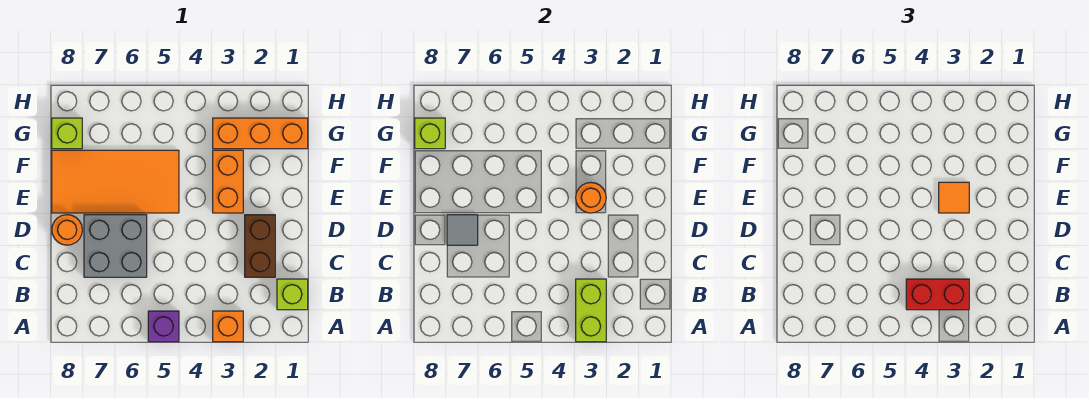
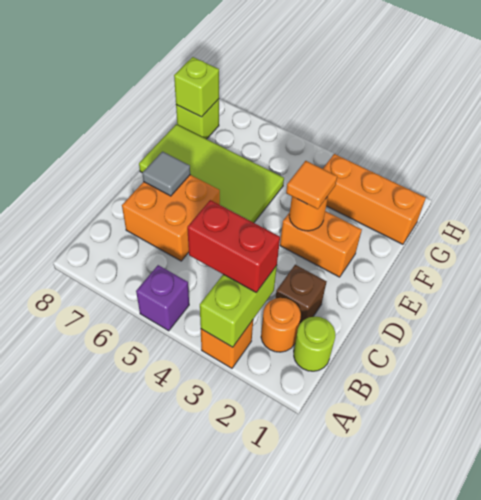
lime brick B1 level 1 -> lime round brick B1 level 1
brown brick C2:D2 level 1 -> brown brick C2 level 1
grey brick C6:D7 level 1 -> orange brick C6:D7 level 1
orange round brick D8 level 1 -> orange round brick B2 level 1
orange brick E3:F3 level 1 -> orange brick E2:E3 level 1
orange tile E5:F8 level 1 -> lime tile E5:F8 level 1

